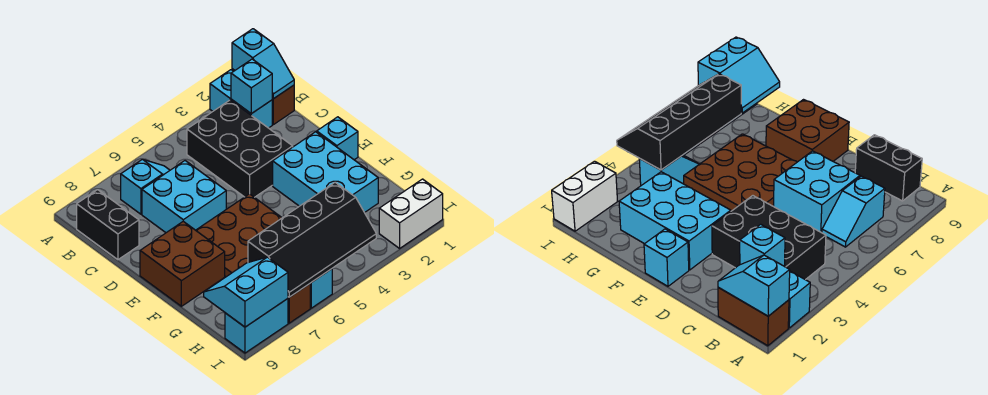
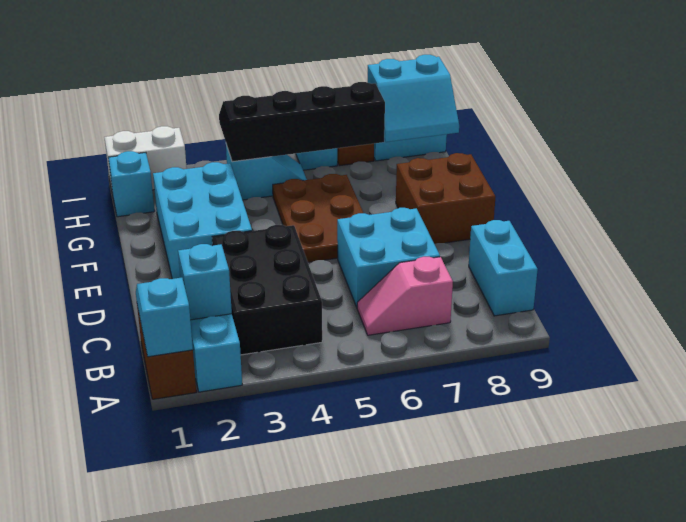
cyan slope B6:B7 level 1 top 7 -> pink slope B6:B7 level 1 top 7
black brick B9:C9 level 1 -> cyan brick B9:C9 level 1
cyan brick E1 level 1 -> cyan brick H1 level 1
brown plate E5:G7 level 1 -> brown plate E5:G6 level 1

